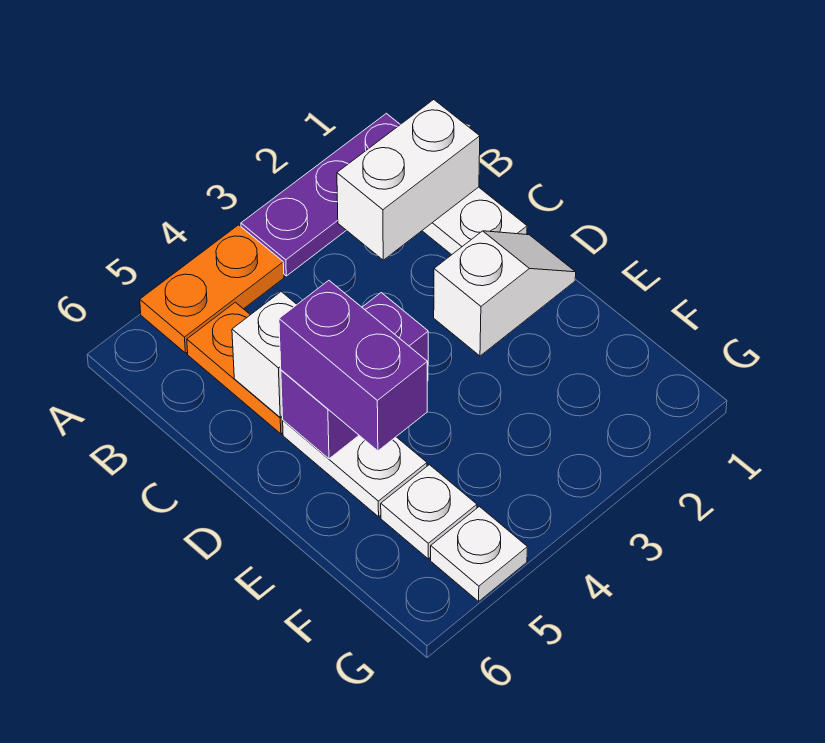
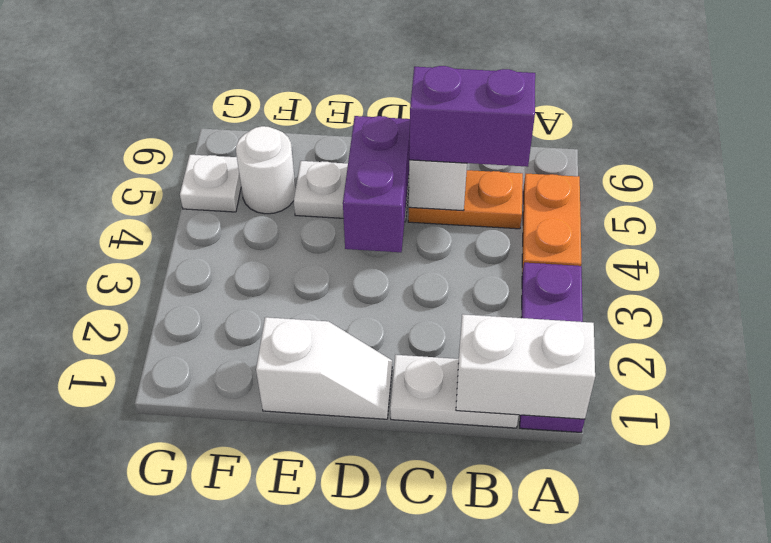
white brick B1:B2 level 2 -> white brick A1:B1 level 2
white slope D1:D2 level 1 top 2 -> white slope D1:E1 level 1 top E
purple brick D5:E5 level 3 -> purple brick B5:C5 level 3
white plate F5 level 1 -> white round brick F5 level 1

